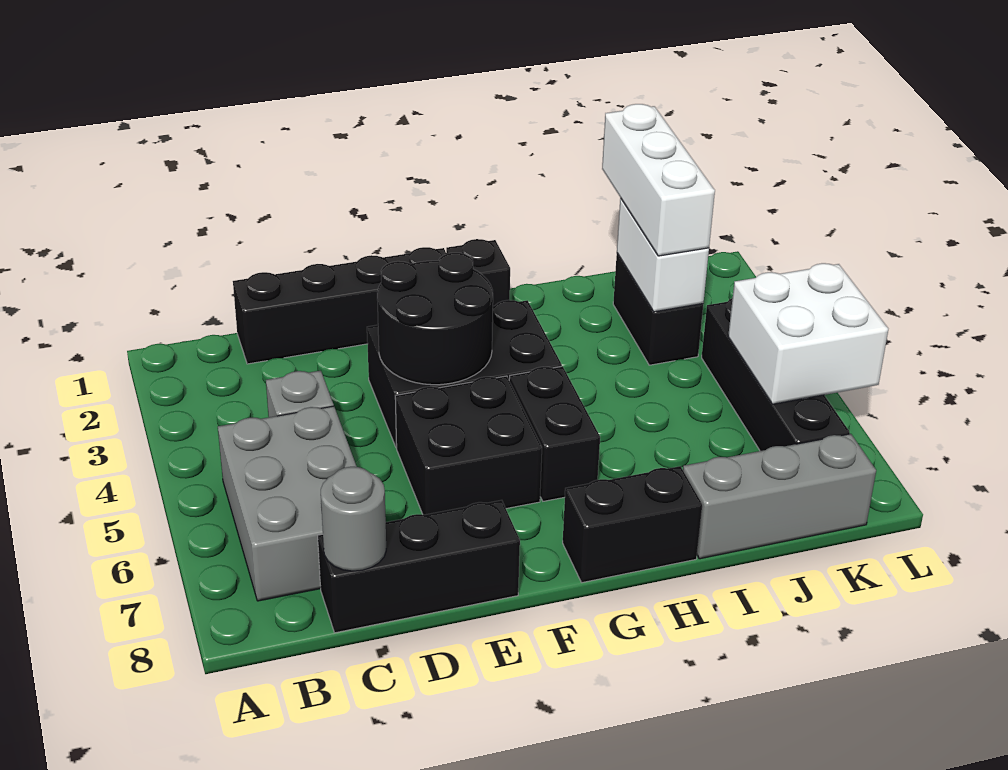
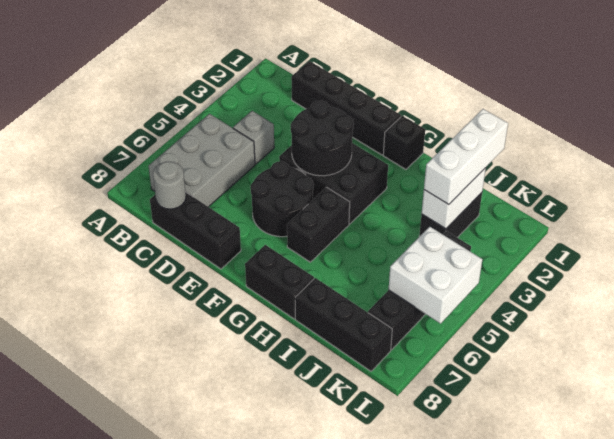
black brick E5:F6 level 1 -> black round brick E5:F6 level 1
grey brick I8:K8 level 1 -> black brick I8:K8 level 1

